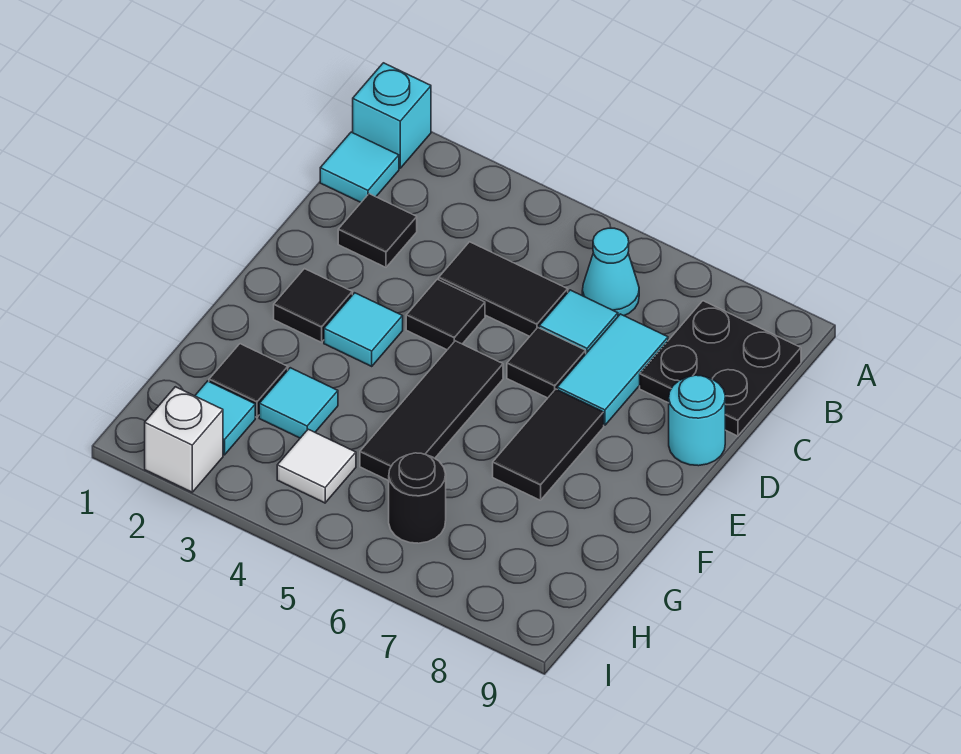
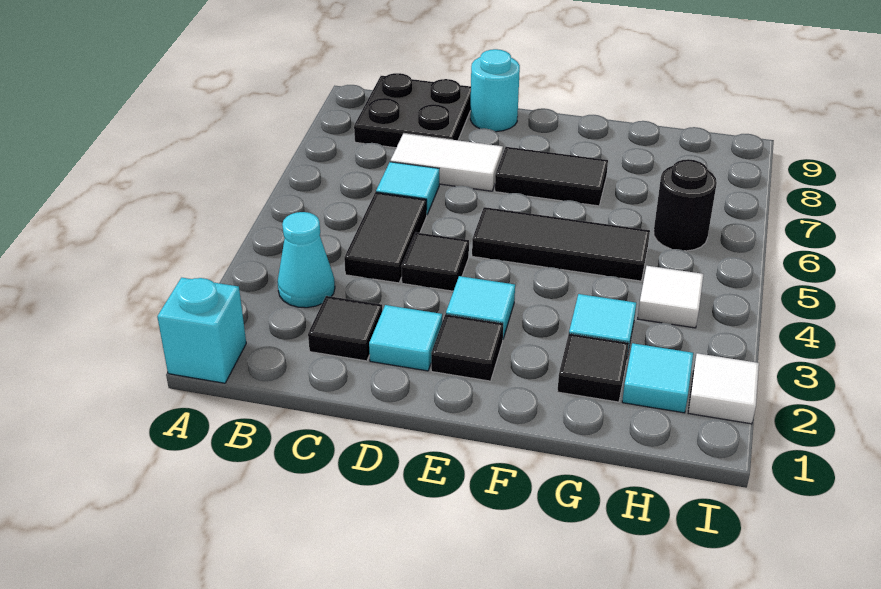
cyan tile B1 level 1 -> cyan tile D2 level 1
cyan cone B6 level 1 -> cyan cone B3 level 1
cyan tile C7:D7 level 1 -> white tile C7:D7 level 1
black tile D6 level 1 -> none
white brick I2 level 1 -> white tile I2 level 1

